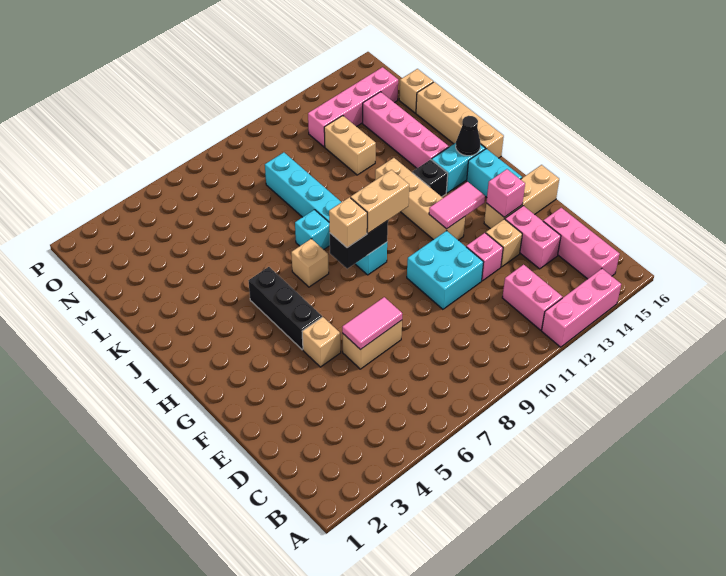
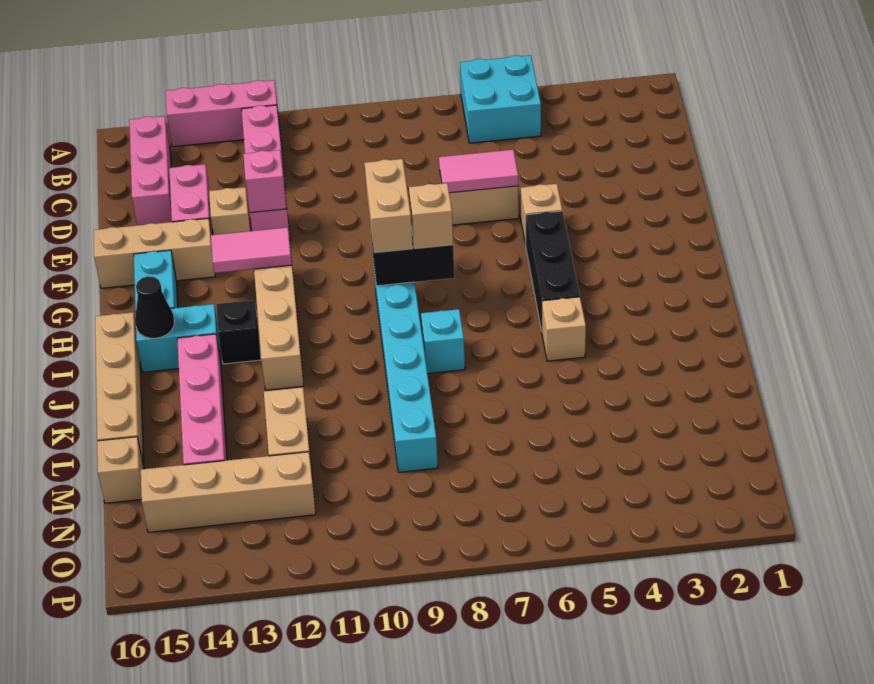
cyan brick E10:F11 level 1 -> cyan brick A5:B6 level 1
pink brick F14 level 2 -> pink brick E12 level 2
tan brick H9:H10 level 3 -> tan brick G9:H9 level 3
tan brick I7 level 1 -> tan brick J5 level 1
pink brick N12:N15 level 1 -> tan brick N12:N15 level 1

